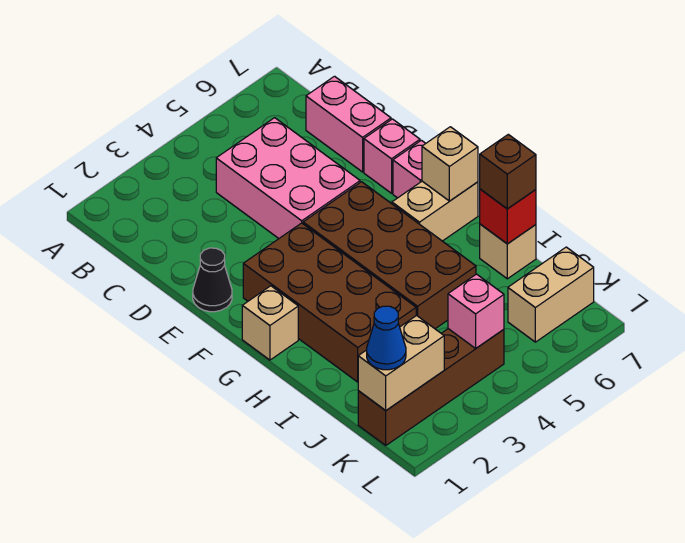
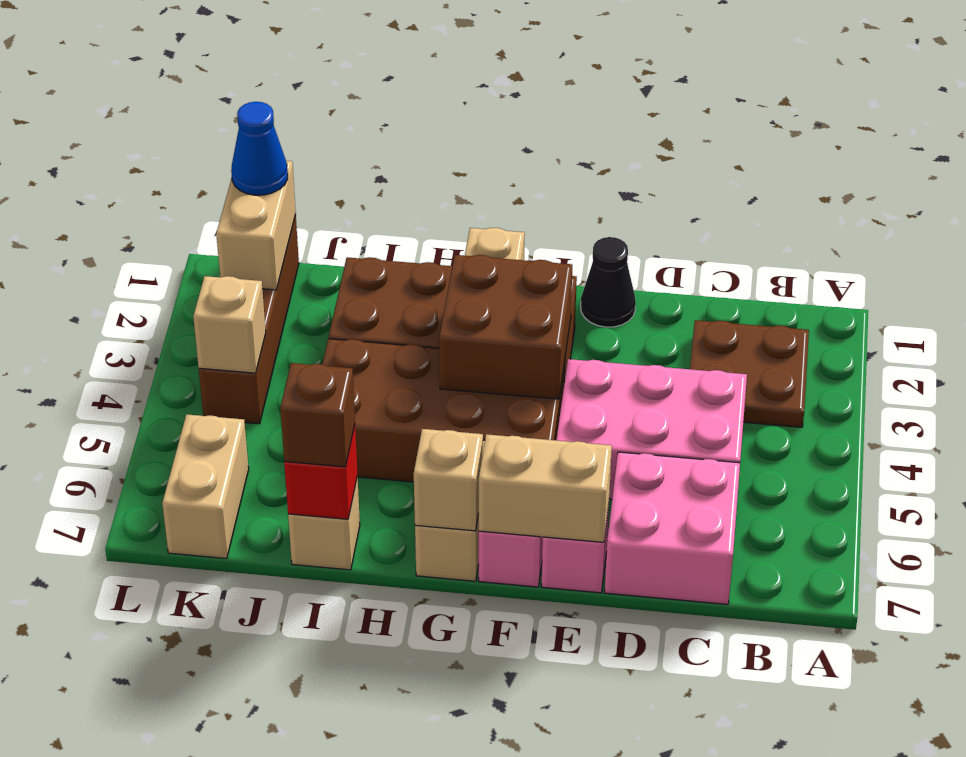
none -> brown plate B2:C3 level 1
pink brick C7:D7 level 1 -> pink brick C6:D7 level 1
none -> tan brick E7:F7 level 2
none -> brown brick F3:G4 level 2
pink brick K4 level 2 -> tan brick K4 level 2

